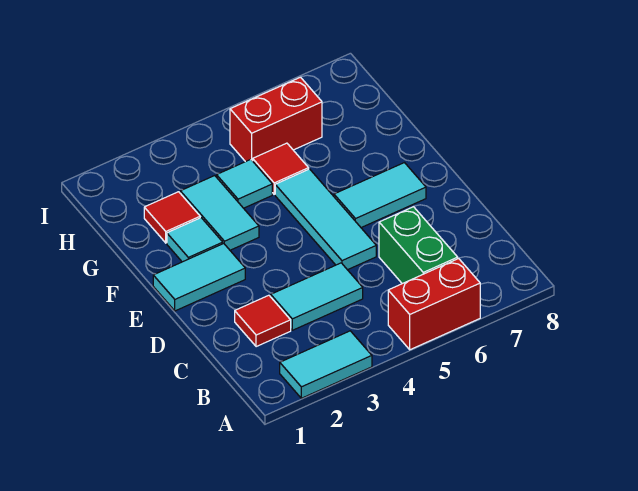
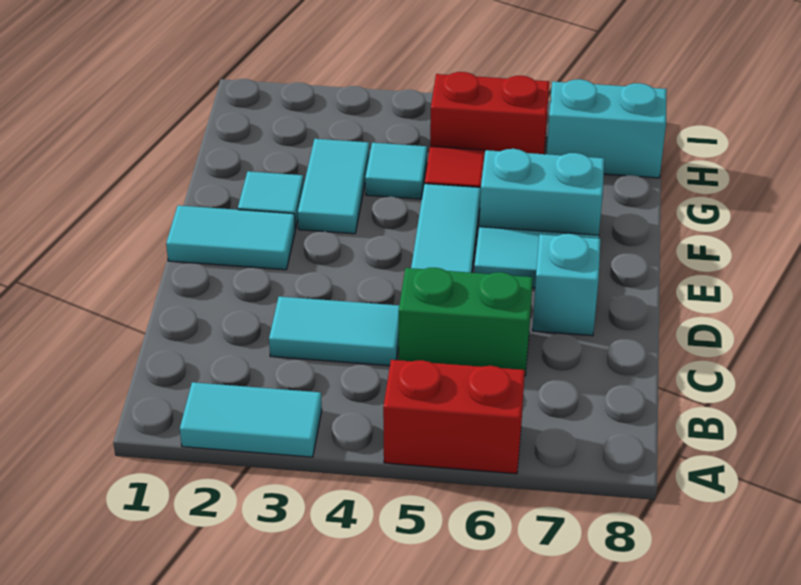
green brick B6:C6 level 1 -> green brick C5:C6 level 1
red tile C2 level 1 -> none
none -> cyan brick D7 level 1
none -> cyan brick F6:F7 level 1
red tile G2 level 1 -> none
none -> cyan brick H7:H8 level 1

